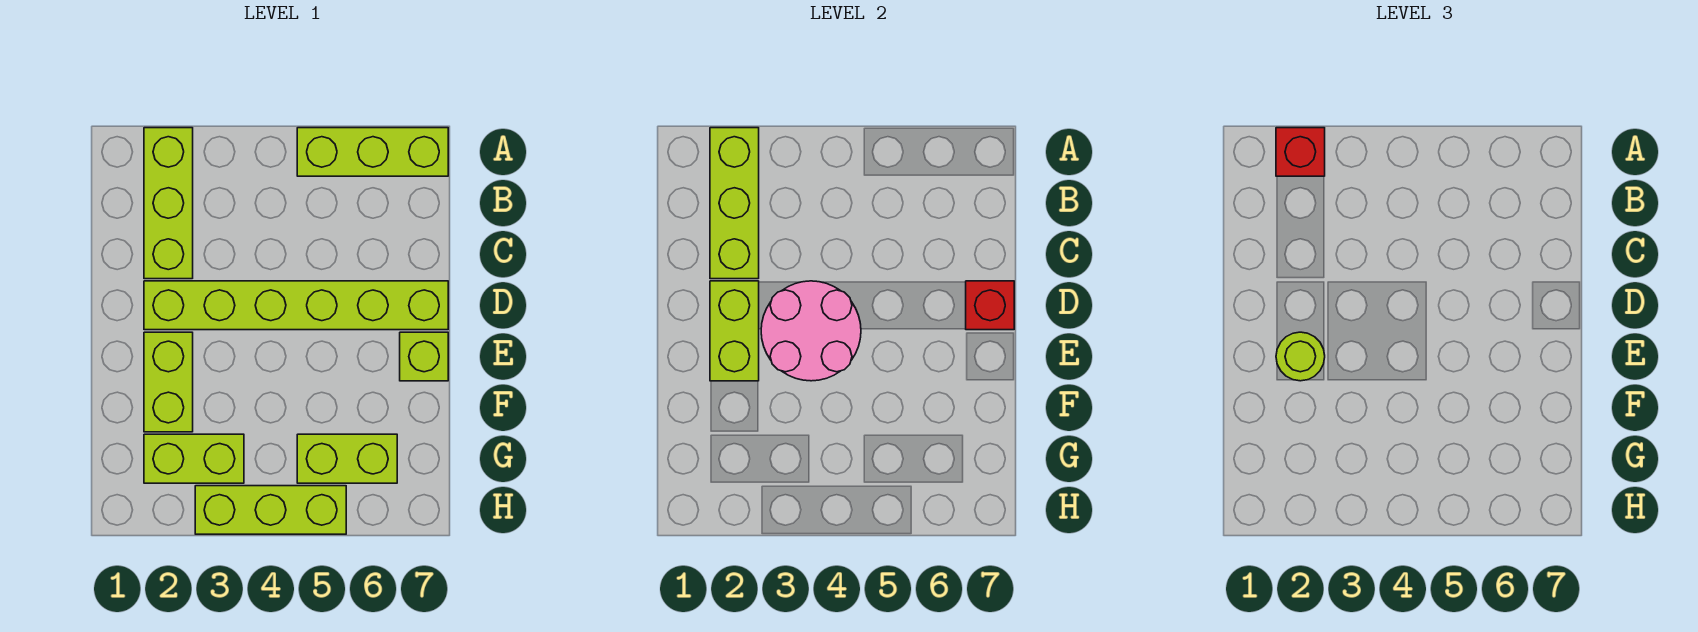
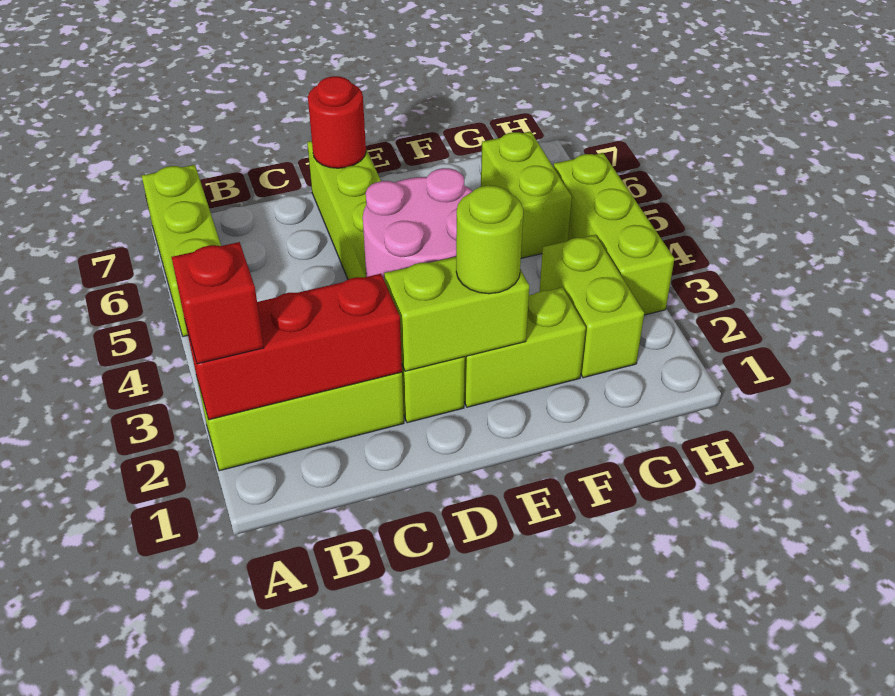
lime brick A2:C2 level 2 -> red brick A2:C2 level 2
red brick D7 level 2 -> red round brick D7 level 2
lime brick E7 level 1 -> none

